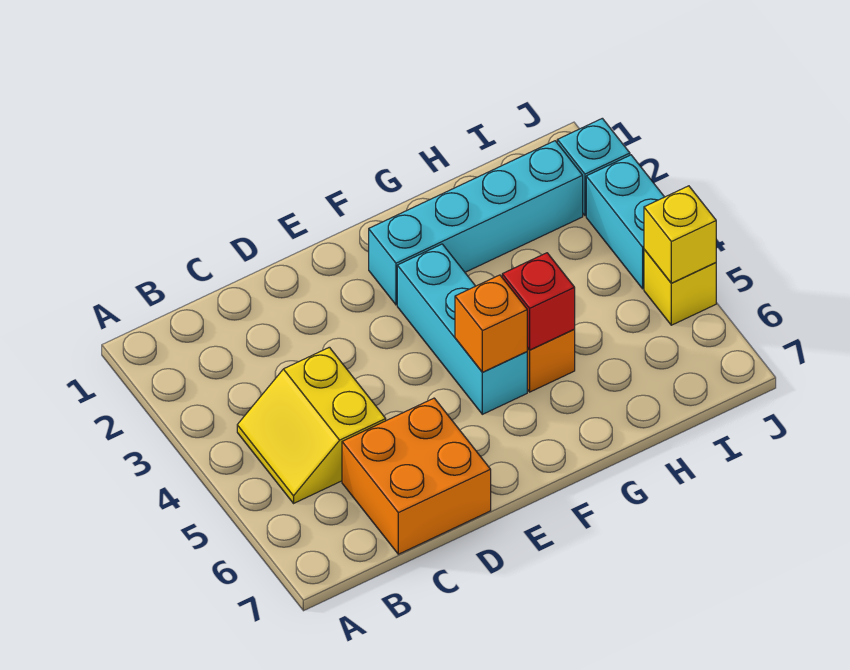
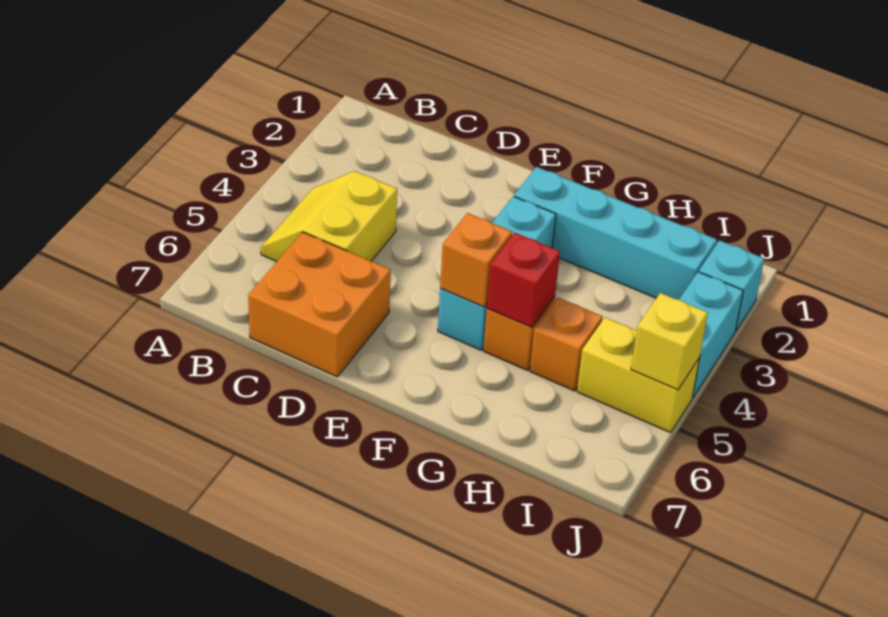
none -> orange brick H5 level 1
yellow brick J5 level 1 -> yellow brick I5:J5 level 1

